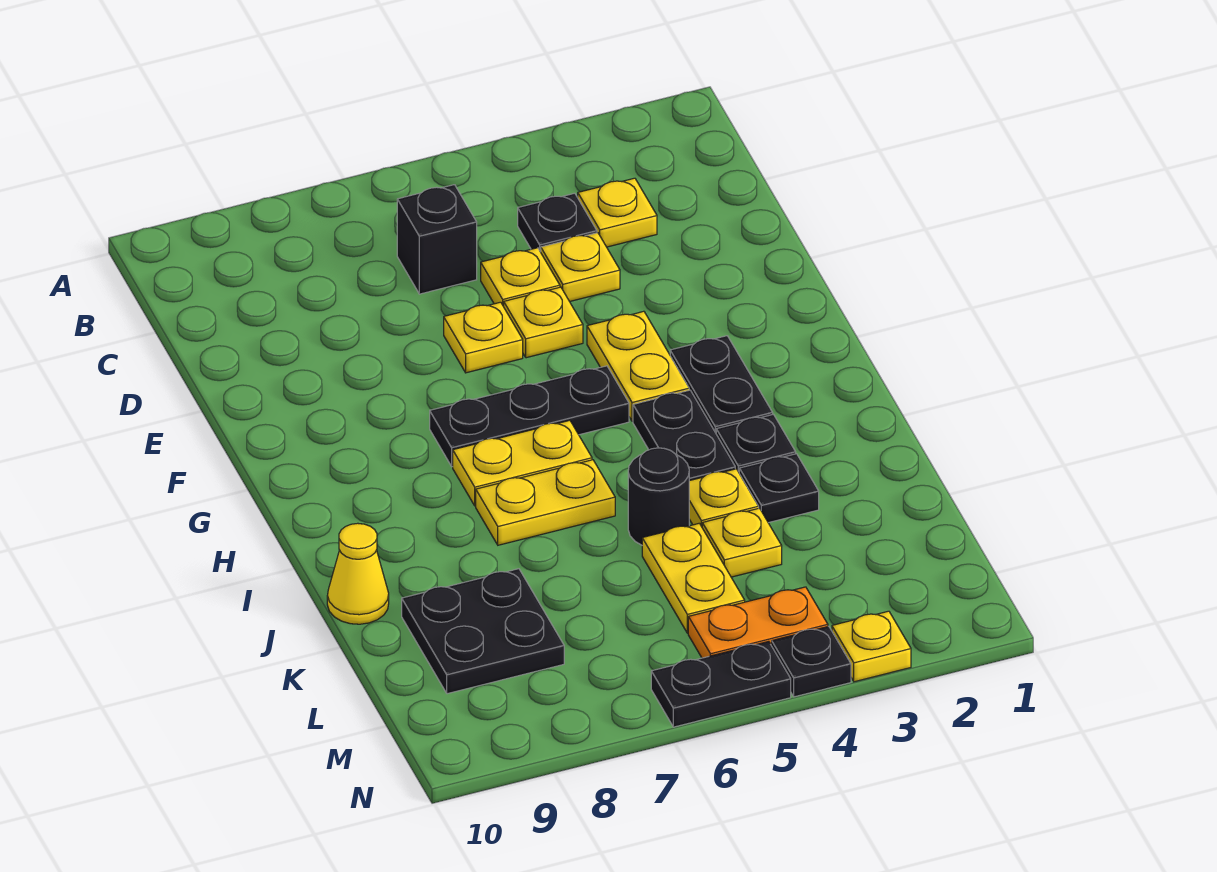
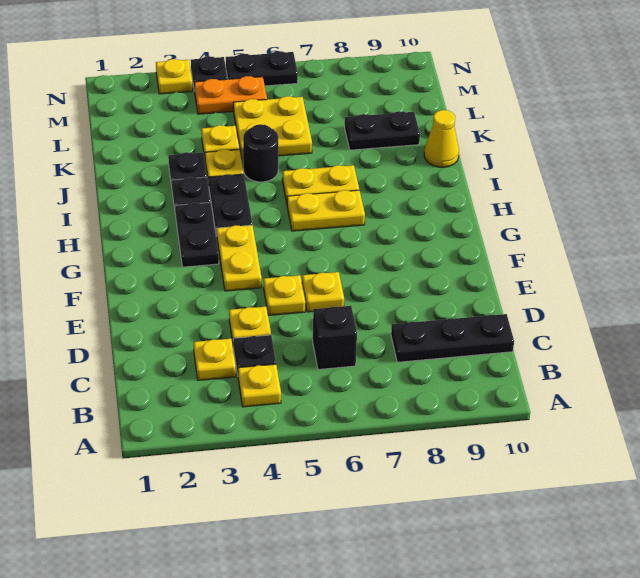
yellow plate D5 level 1 -> yellow plate B4 level 1
black plate G5:G7 level 1 -> black plate C8:C10 level 1
yellow plate K5:L5 level 1 -> yellow plate K5:L6 level 1
black plate K8:L9 level 1 -> black plate K8:K9 level 1

